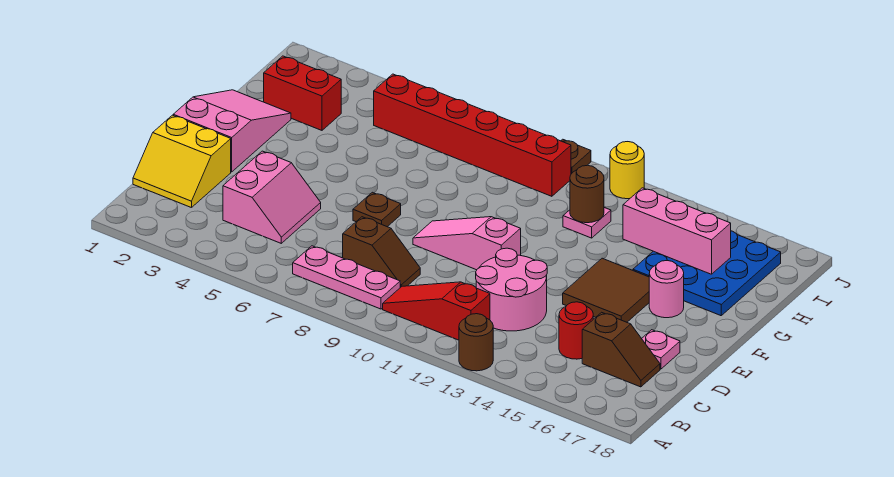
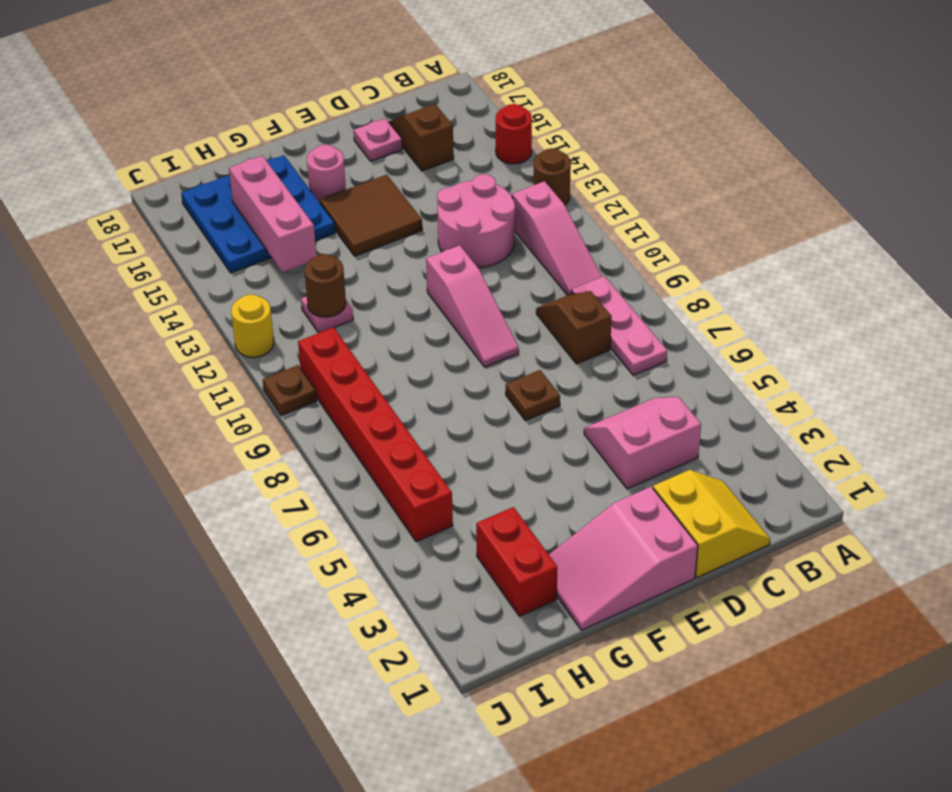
red slope B10:B12 level 1 top 12 -> pink slope B10:B12 level 1 top 12
red round brick C15 level 1 -> red round brick A15 level 1

